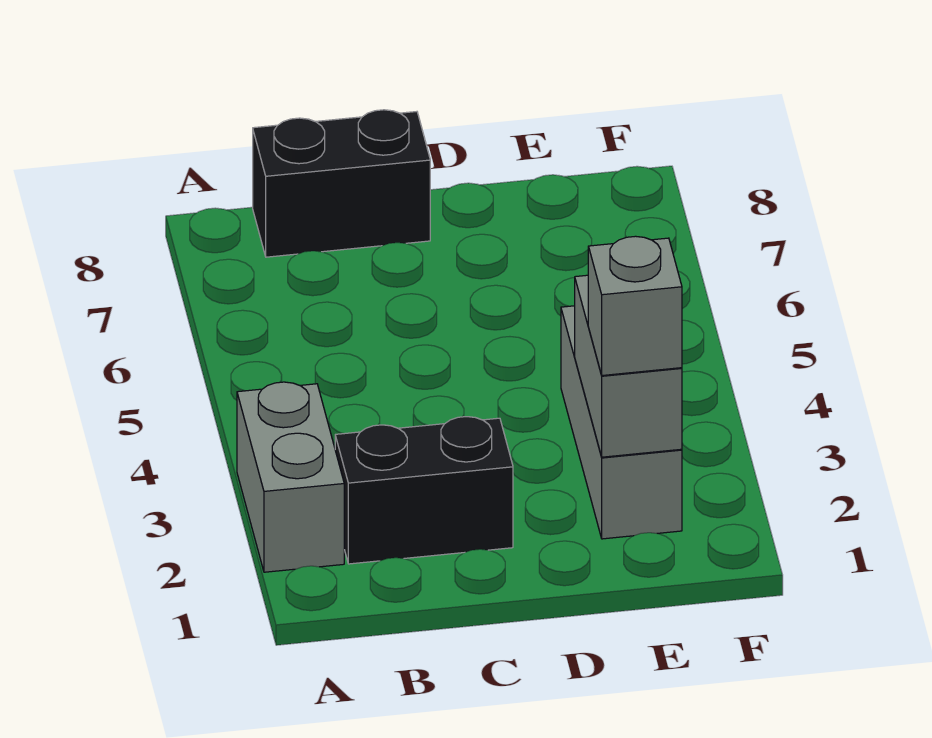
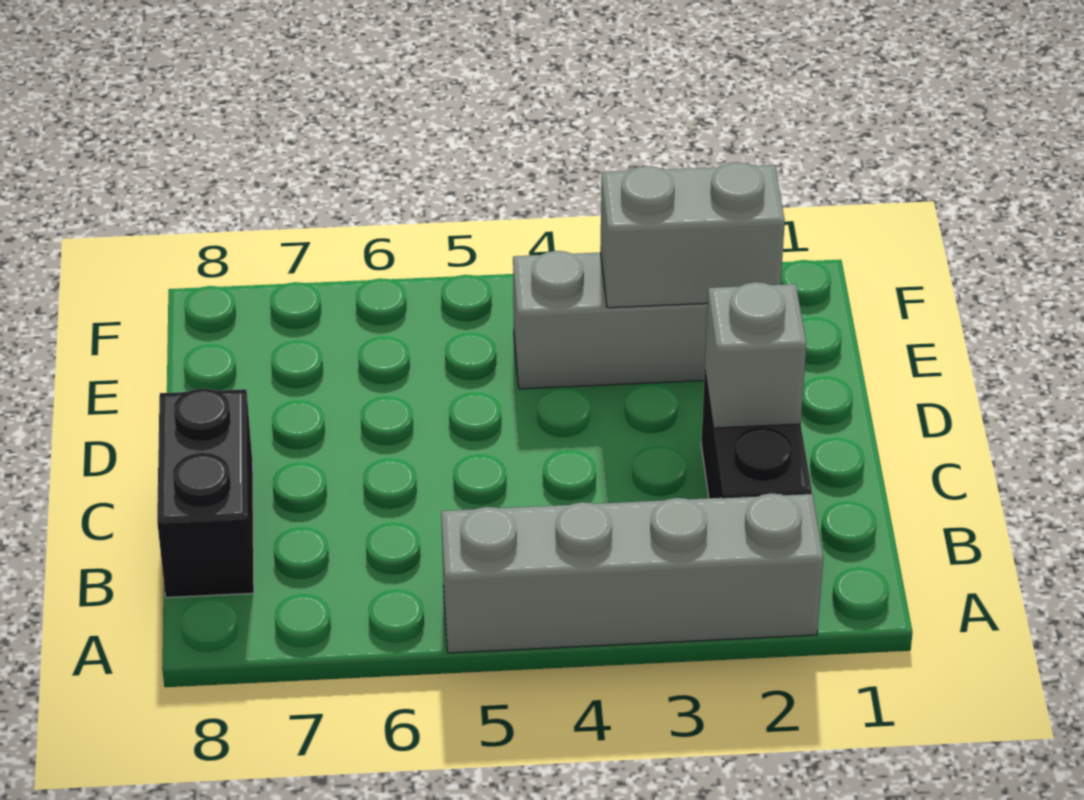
grey brick A2:A3 level 1 -> grey brick A2:A5 level 1
grey brick E2 level 3 -> grey brick C2 level 2

